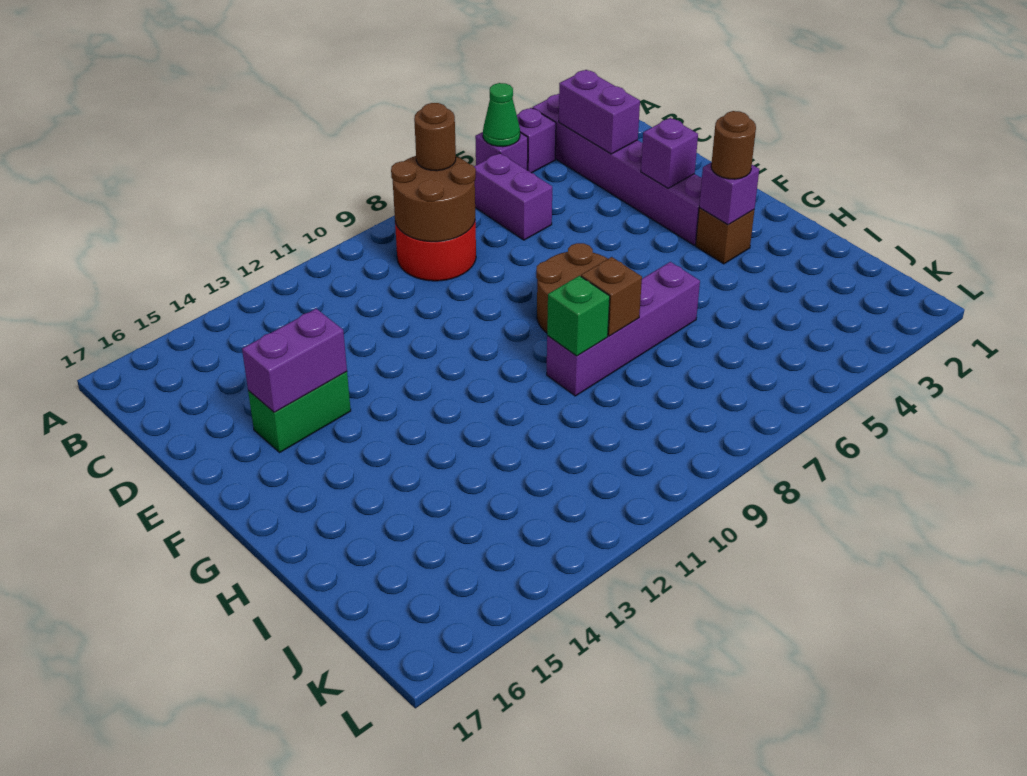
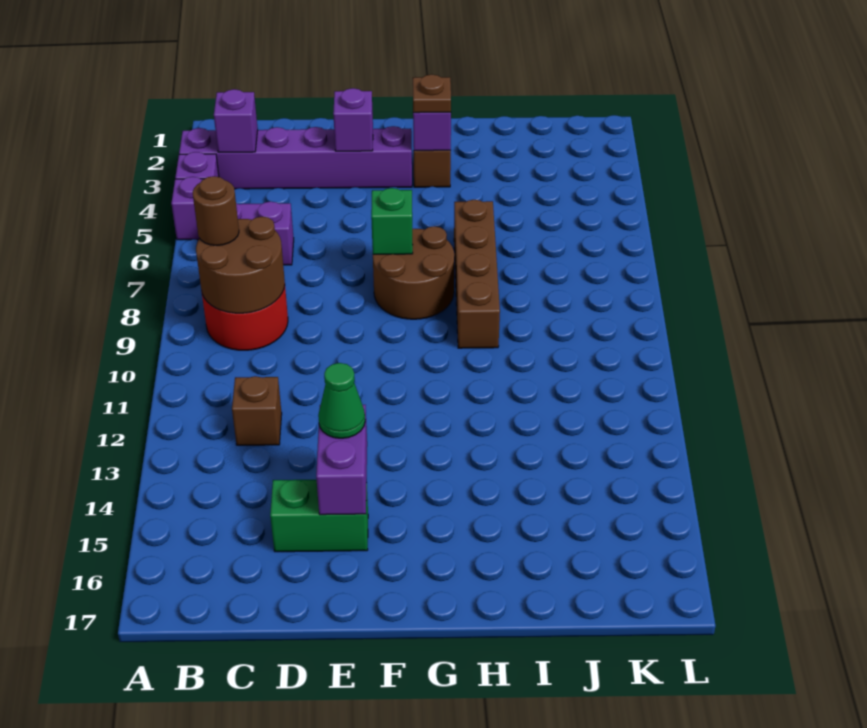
green cone A5 level 2 -> green cone E14 level 3
purple brick B3:C3 level 2 -> purple brick B3 level 2
green brick E14:E15 level 1 -> green brick D15:E15 level 1
brown round brick G3 level 3 -> brown plate G3 level 3
purple brick H6:H9 level 1 -> brown brick H6:H9 level 1
brown brick H8 level 2 -> brown brick C12 level 1
green brick H9 level 2 -> green brick F7 level 2

